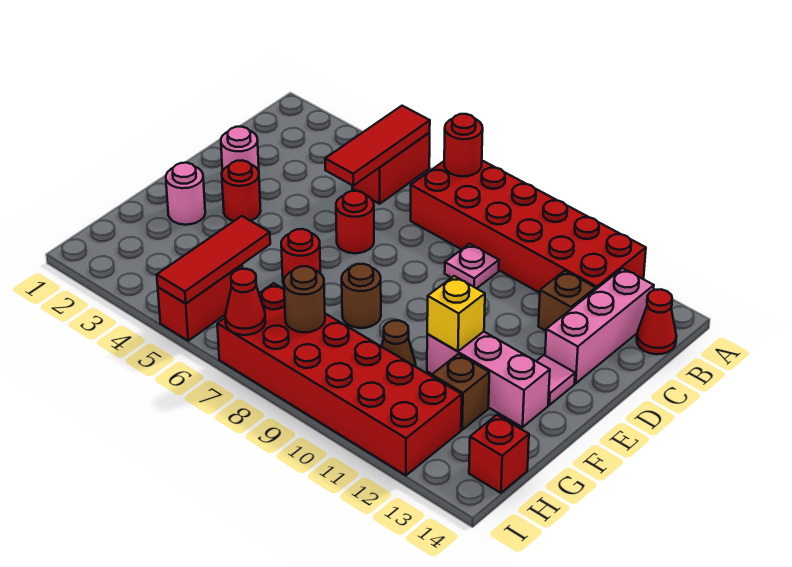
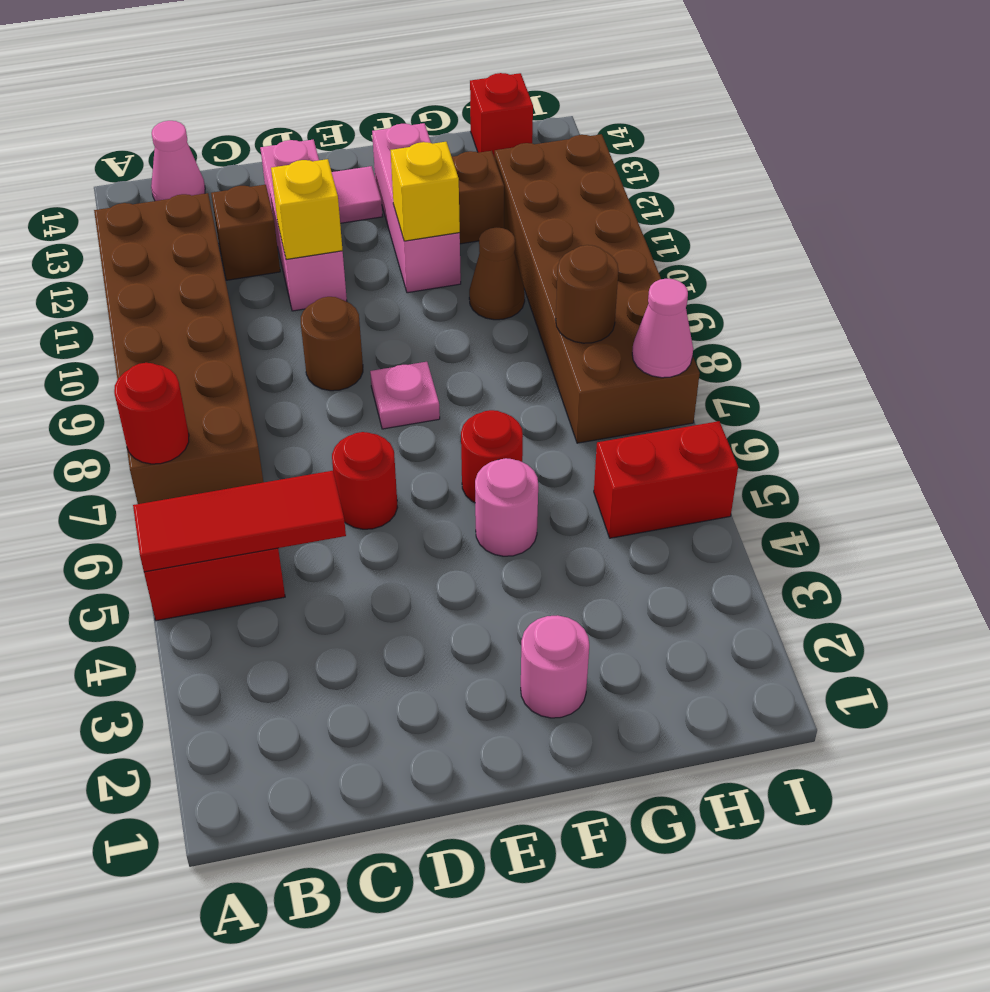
red brick A7:B12 level 1 -> brown brick A7:B12 level 1
pink brick B13:D13 level 1 -> pink brick D11:D13 level 1
red cone B14 level 1 -> pink cone B14 level 1
pink plate C9 level 1 -> pink plate E8 level 1
pink round brick D2 level 1 -> pink round brick F5 level 1
none -> yellow brick D11 level 2
red round brick E3 level 1 -> none
brown round brick F8 level 1 -> brown round brick D9 level 1
red tile G5:I5 level 2 -> none
red brick H7:I12 level 1 -> brown brick H7:I12 level 1
red cone I7 level 2 -> pink cone I7 level 2

